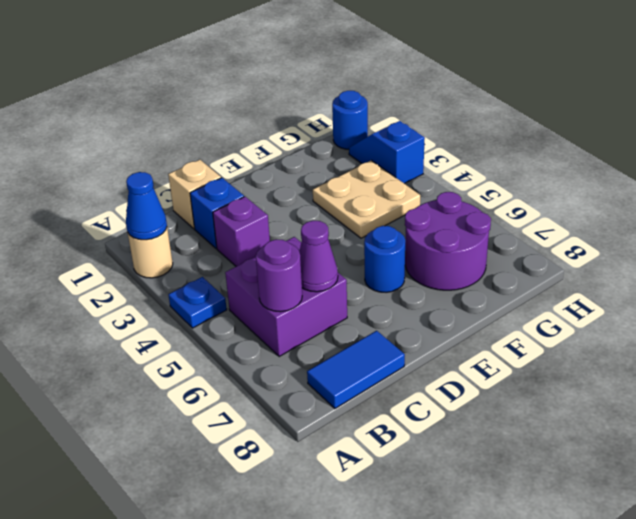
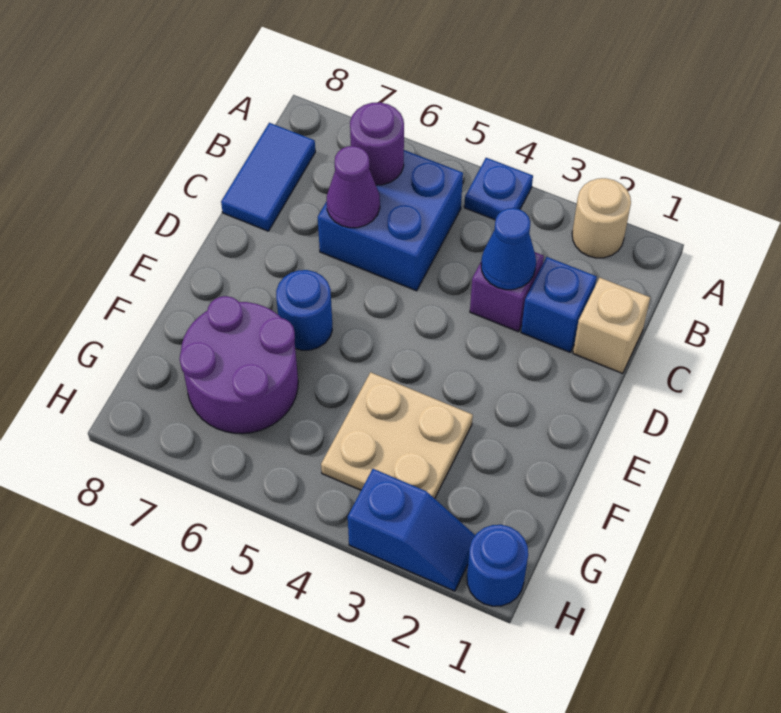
blue cone A2 level 2 -> blue cone C3 level 2
purple brick B5:C6 level 1 -> blue brick B5:C6 level 1

